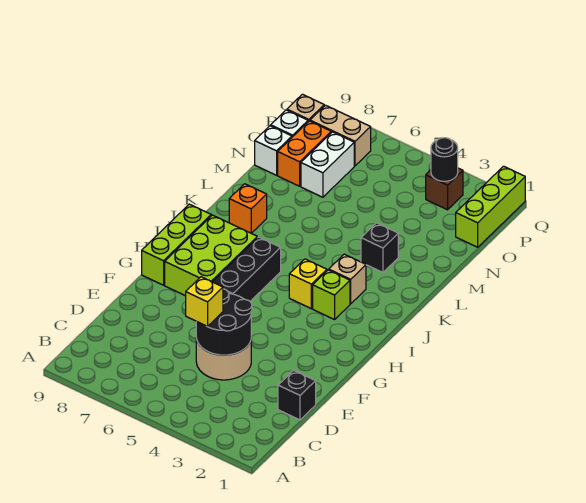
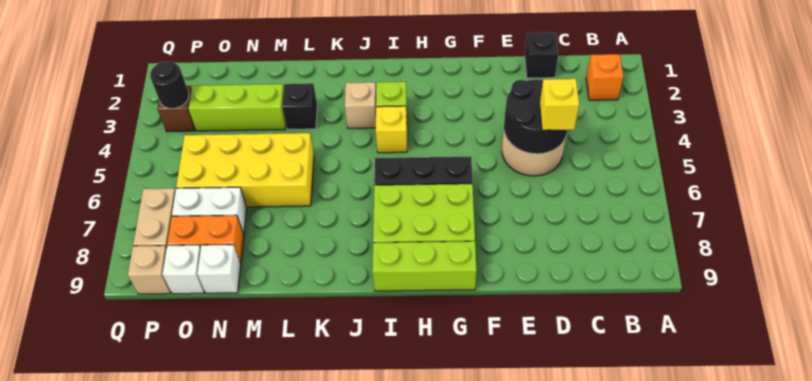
orange brick K8 level 1 -> orange brick B2 level 1
none -> yellow brick L5:O6 level 1
lime brick O1:Q1 level 1 -> lime brick M3:O3 level 1

